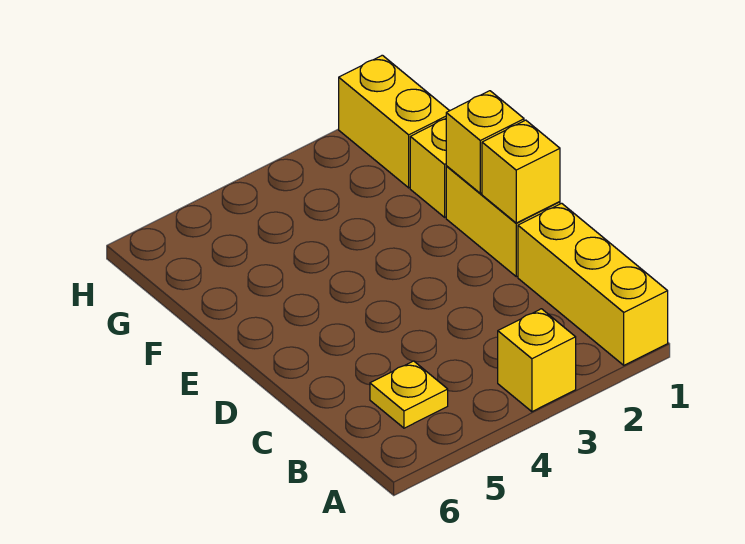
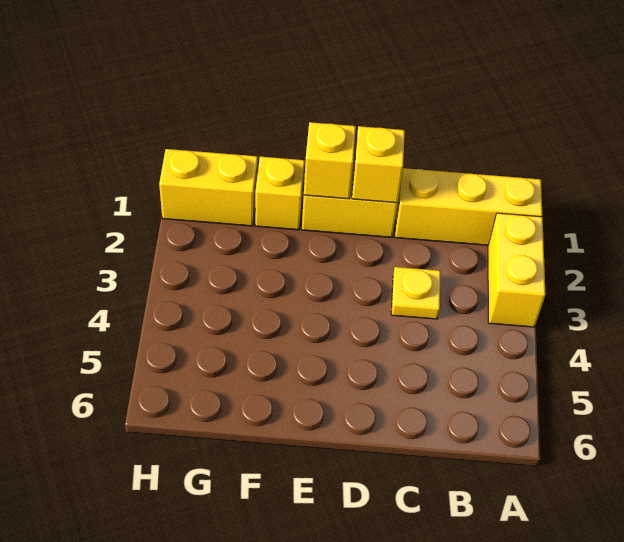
yellow brick A3 level 1 -> yellow brick A2:A3 level 1
yellow plate B5 level 1 -> yellow plate C3 level 1

